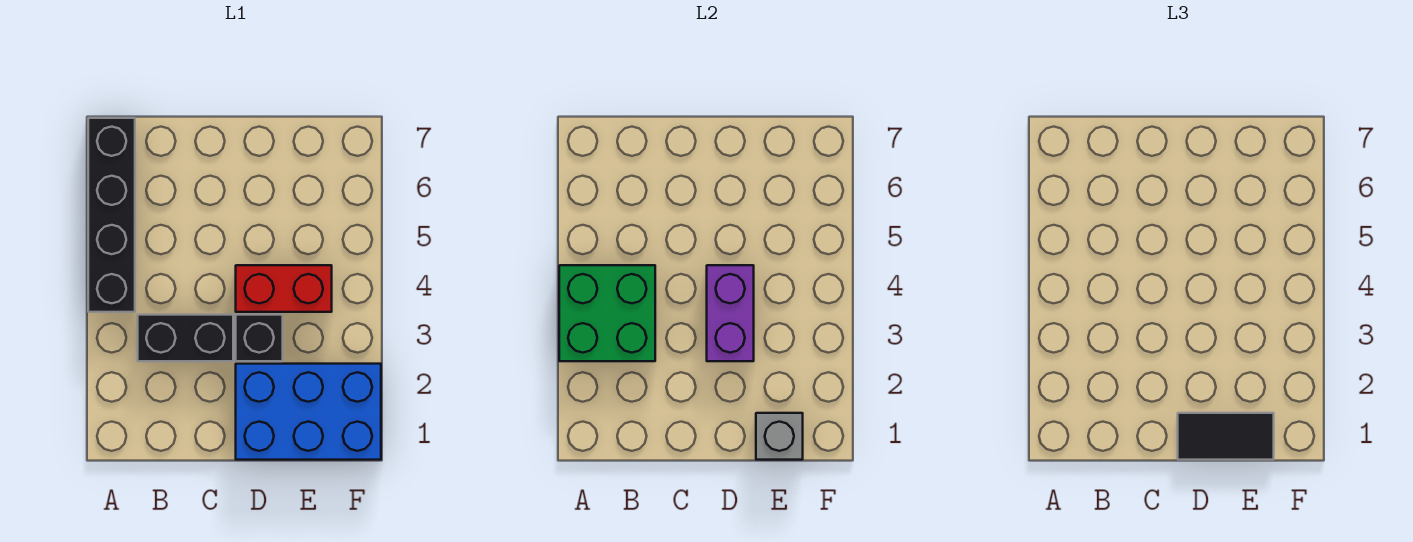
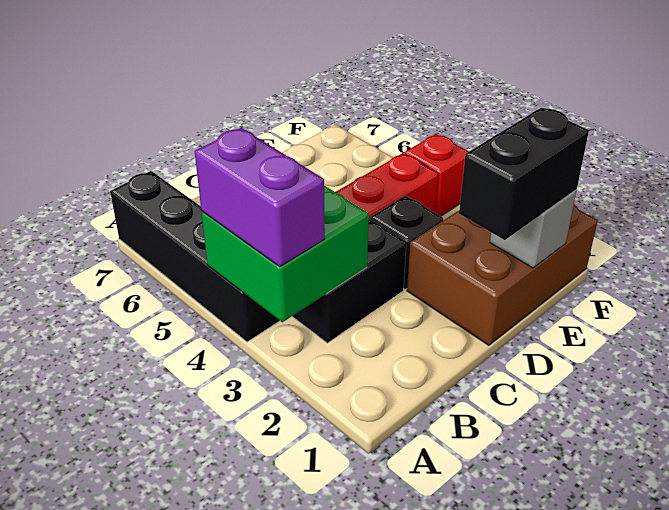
blue brick D1:F2 level 1 -> brown brick D1:F2 level 1
black tile D1:E1 level 3 -> black brick D1:E1 level 3
purple brick D3:D4 level 2 -> purple brick A3:A4 level 3
none -> red brick F4 level 1

